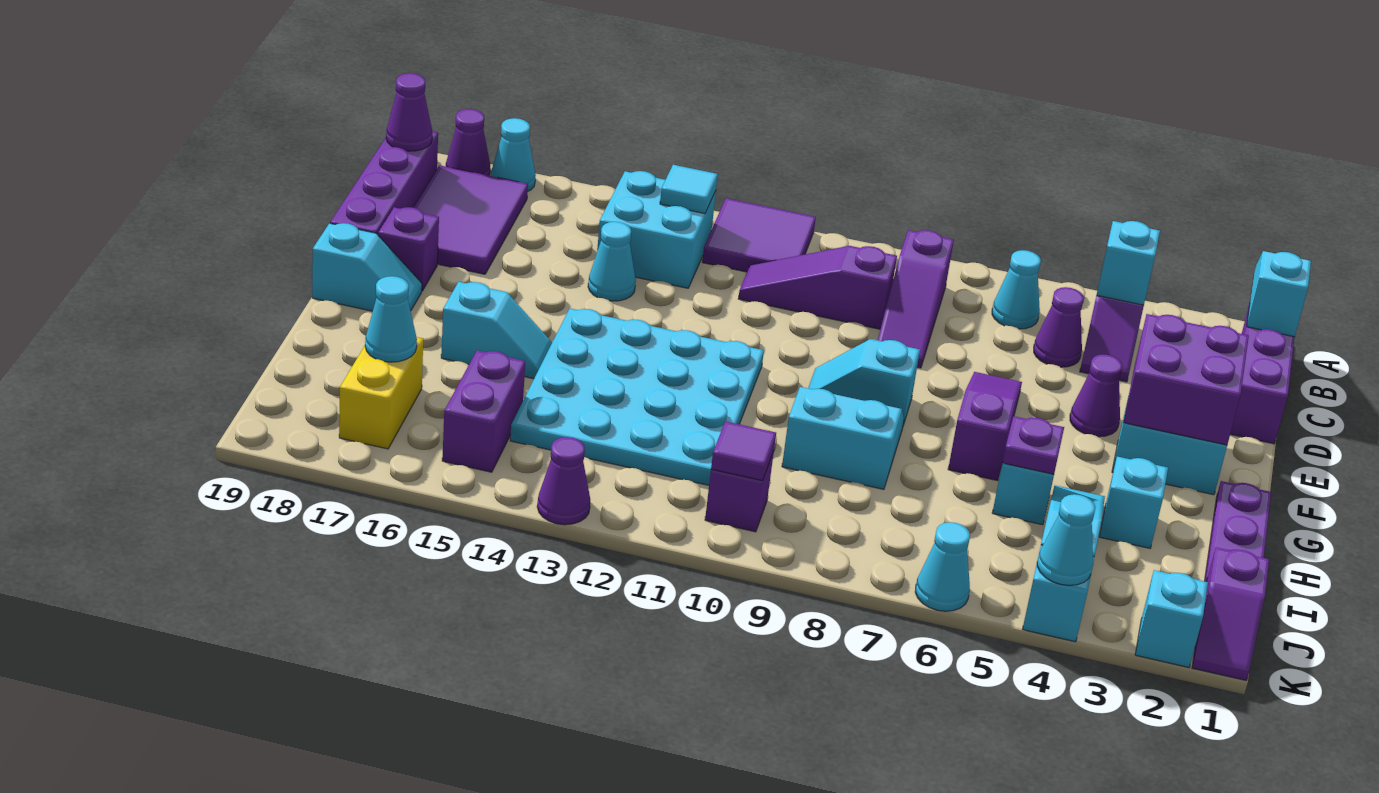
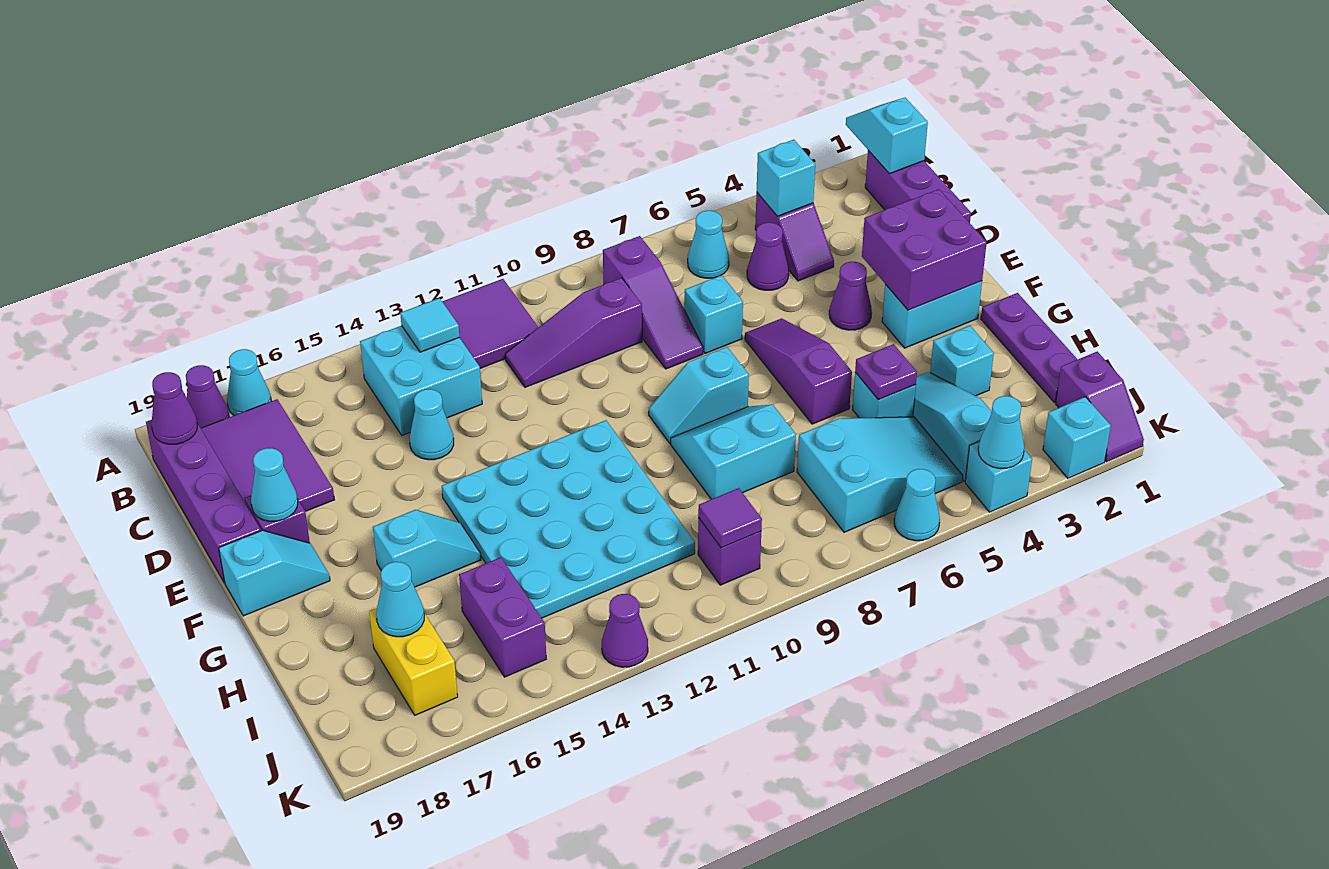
none -> cyan brick D7 level 1
none -> cyan cone E18 level 2
none -> cyan slope I5:J7 level 1 top 7

